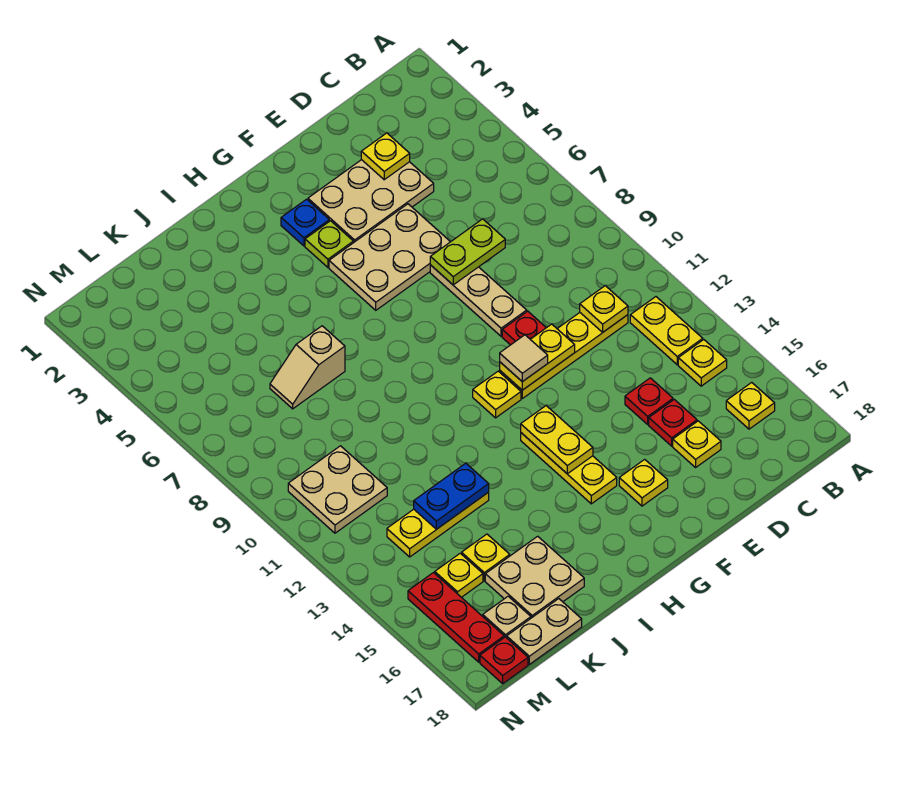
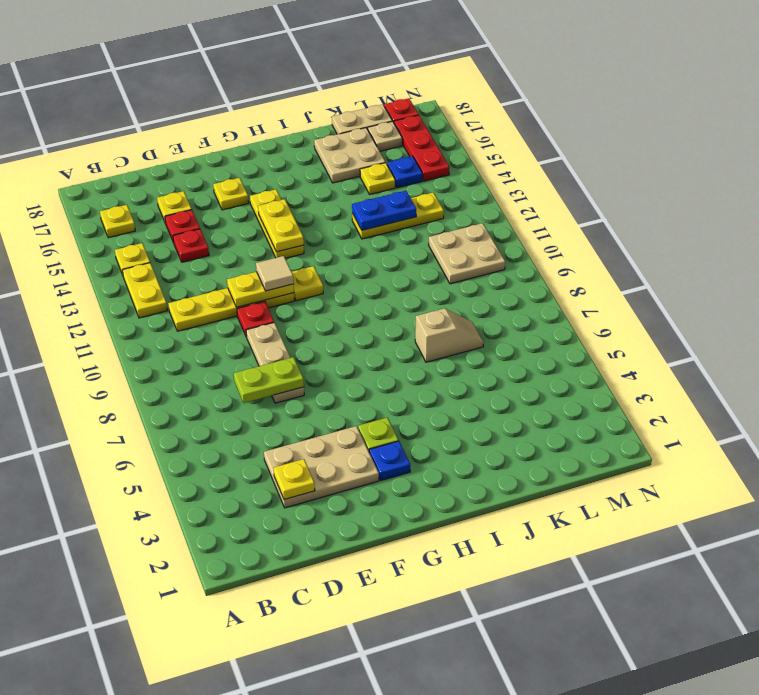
yellow plate C11 level 2 -> none
tan plate E5:G6 level 1 -> none
yellow plate L15 level 1 -> blue plate L15 level 1

